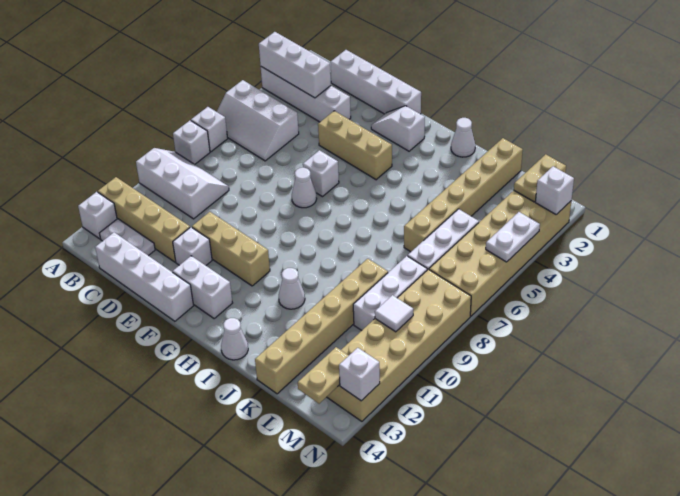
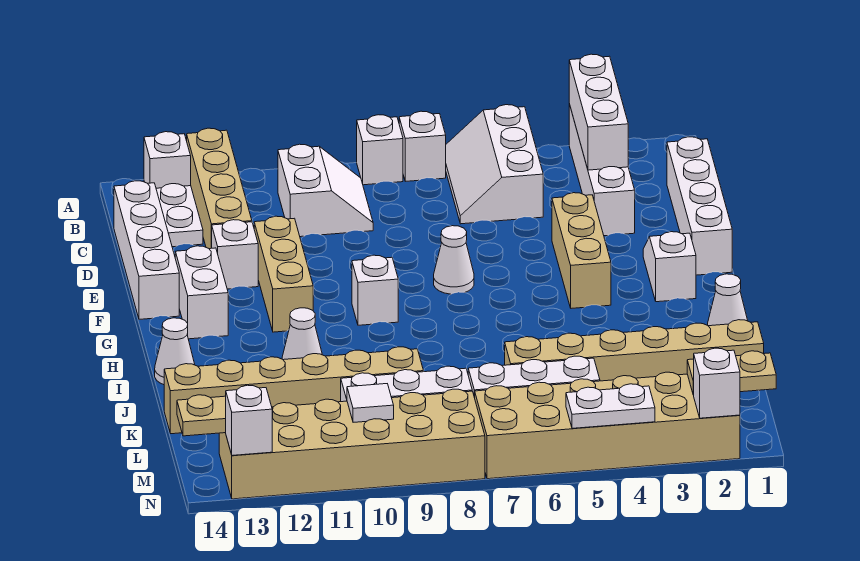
white slope A9:C10 level 1 top 10 -> white slope B9:C10 level 1 top 10
white brick F6 level 1 -> white brick G9 level 1

